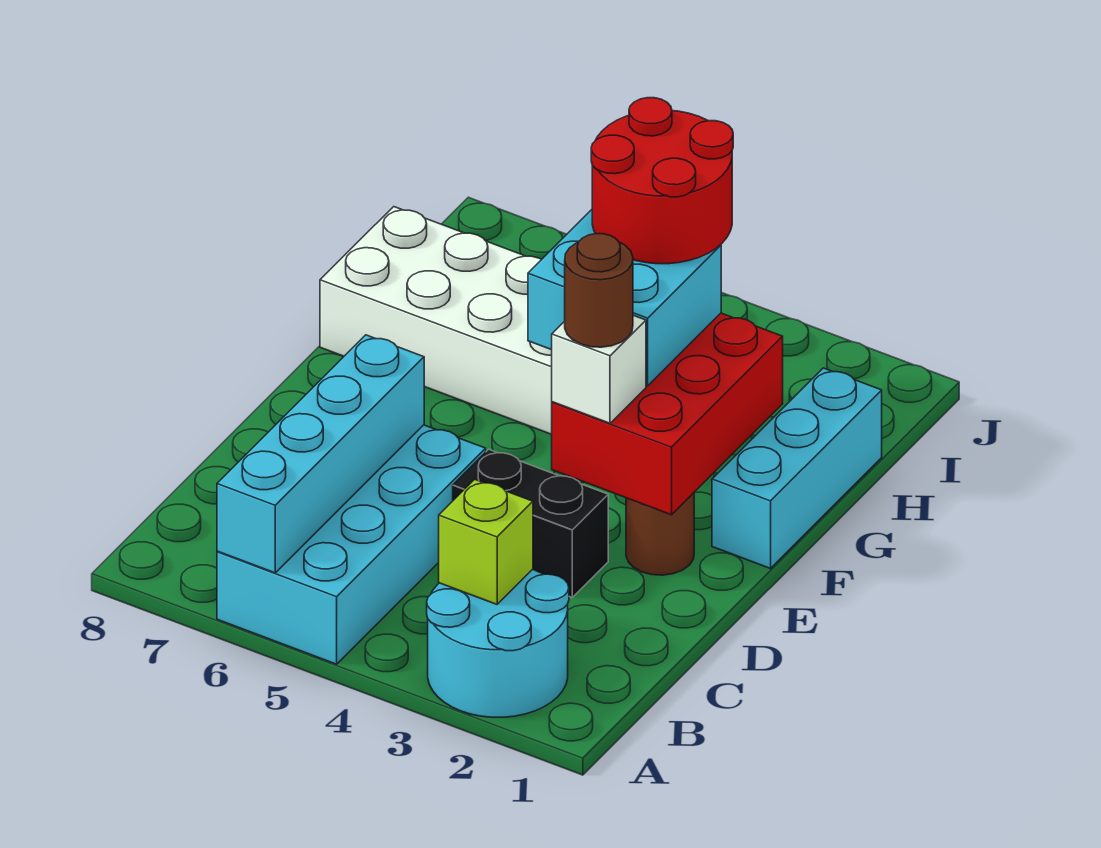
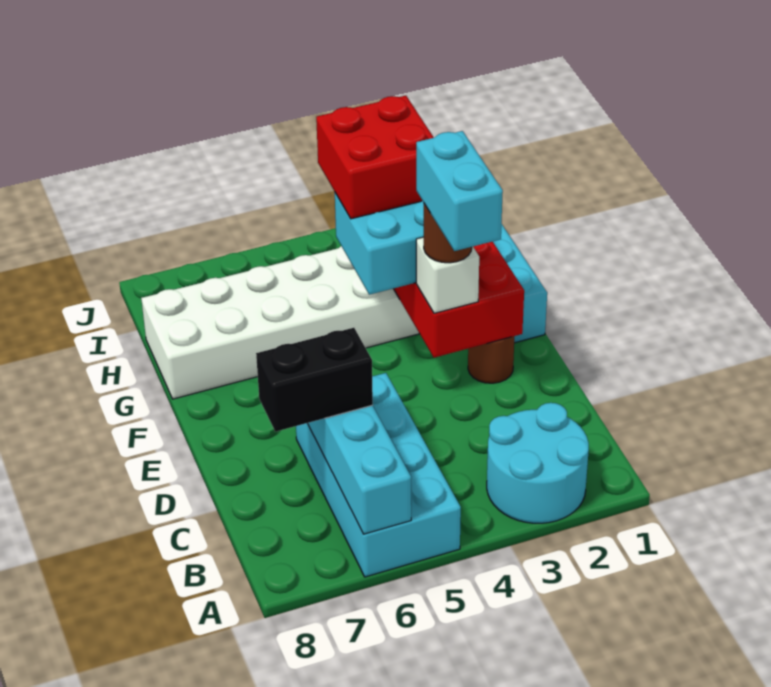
lime brick B3 level 2 -> none
black brick D3:D4 level 1 -> black brick C6:C7 level 3
none -> cyan brick D3:E3 level 5
red round brick G3:H4 level 4 -> red brick G3:H4 level 4

